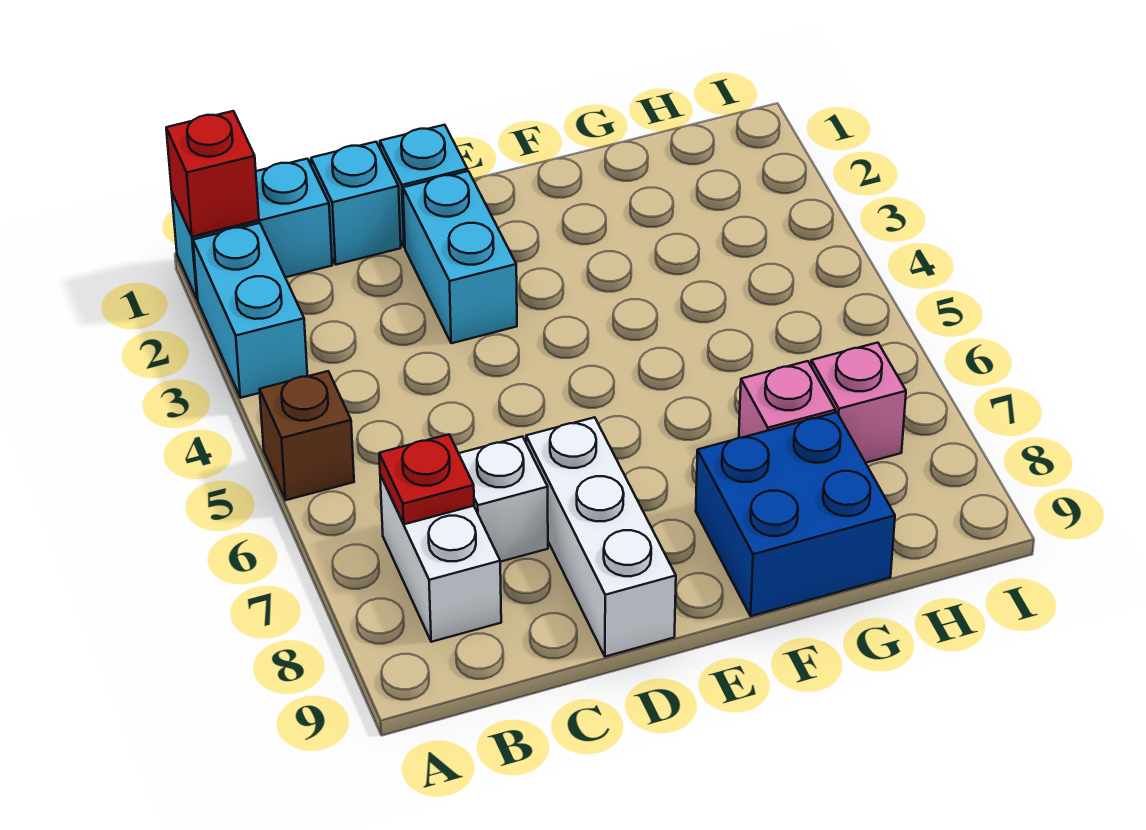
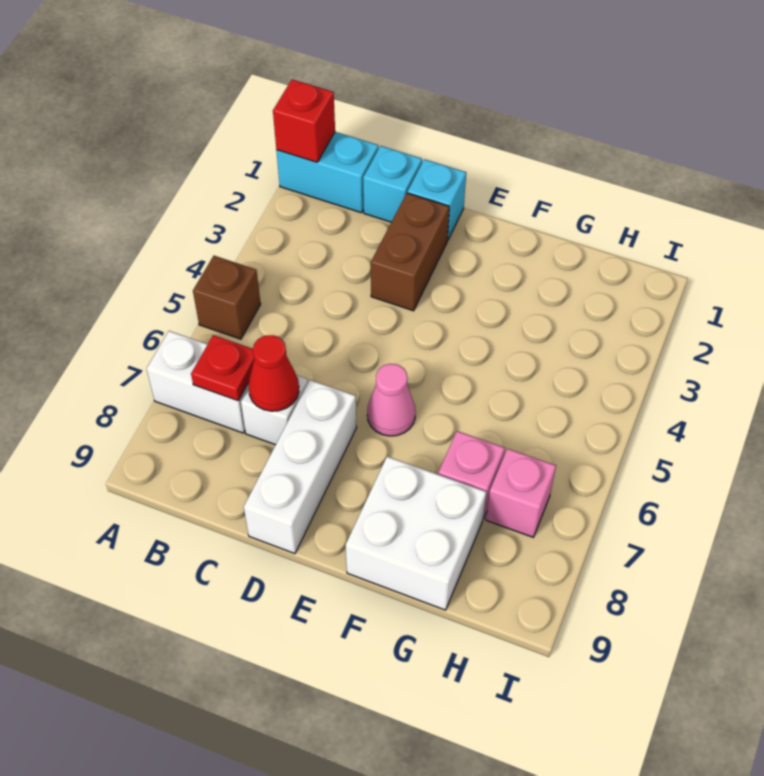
cyan brick A2:A3 level 1 -> none
white brick B7:B8 level 1 -> white brick A7:B7 level 1
none -> red cone C7 level 2
cyan brick D2:D3 level 1 -> brown brick D2:D3 level 1
none -> pink cone E6 level 1
blue brick F8:G9 level 1 -> white brick F8:G9 level 1

